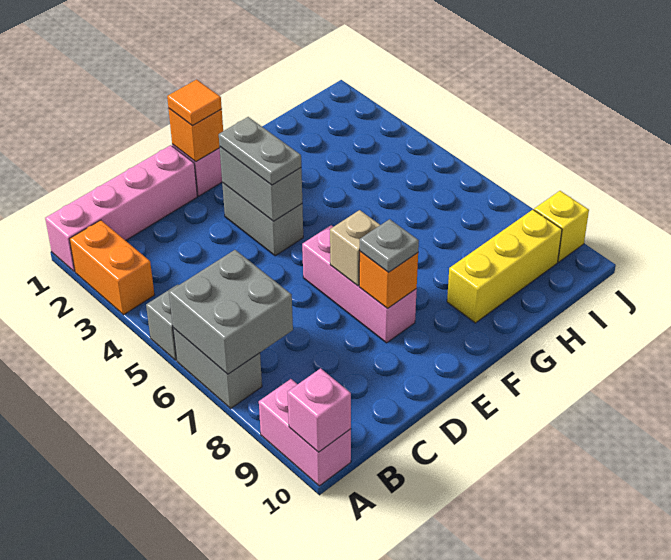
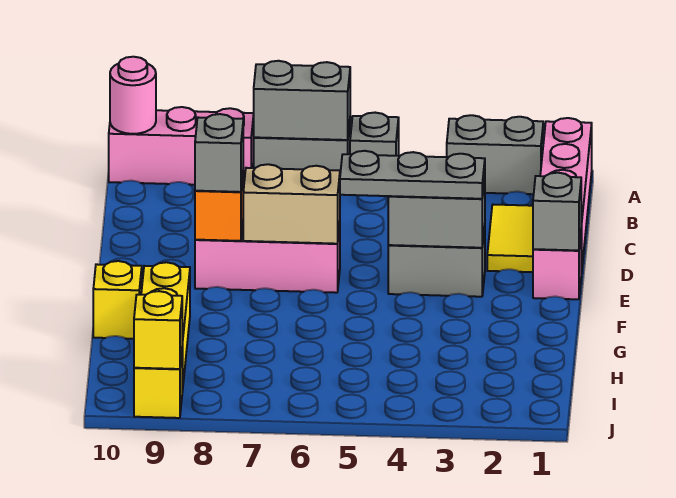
orange brick A2:A3 level 1 -> grey brick A2:A3 level 1
grey brick A6:B7 level 2 -> grey brick A6:A7 level 2
pink brick A9:A10 level 1 -> pink brick A8:A10 level 1
pink brick A10 level 2 -> pink round brick A10 level 2
none -> yellow tile C2:D2 level 1
orange brick E1 level 2 -> grey brick E1 level 2
orange tile E1 level 3 -> none
grey plate E3:E4 level 3 -> grey plate E3:E5 level 3
tan brick E7 level 2 -> tan brick E6:E7 level 2
grey plate E8 level 3 -> grey brick E8 level 3
none -> yellow brick G10 level 1
none -> yellow brick J9 level 2

